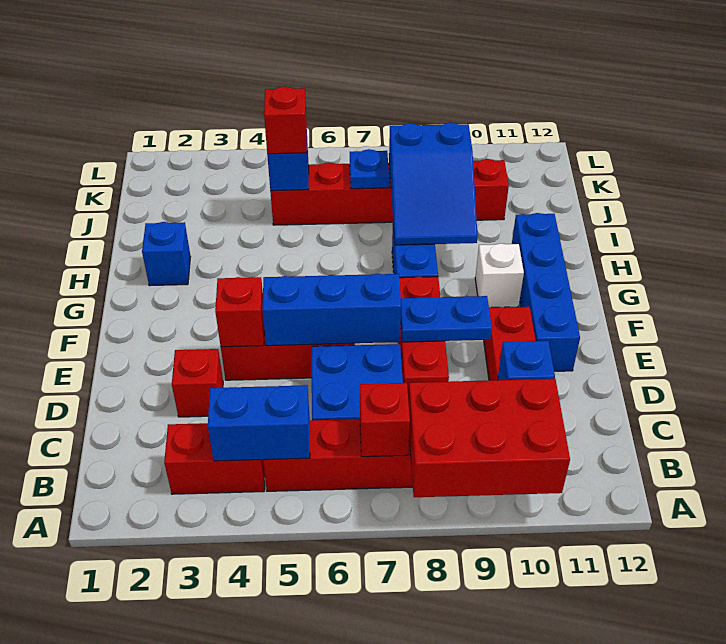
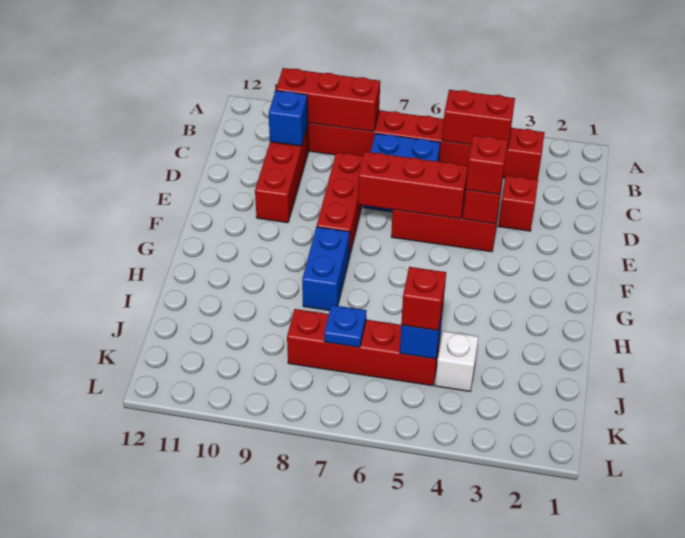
red brick A8:B10 level 2 -> red brick B8:B10 level 2
blue brick B4:B5 level 2 -> red brick B4:B5 level 2
red brick B7 level 2 -> red brick E4 level 3
blue brick E5:E7 level 2 -> red brick E5:E7 level 2
blue plate E8:E9 level 2 -> none
blue brick E11:H11 level 1 -> none
white brick G10 level 1 -> white brick J4 level 1
blue brick H2 level 1 -> none
blue slope H8:J9 level 2 top J -> none
red brick J5:J10 level 1 -> red brick J5:J8 level 1

